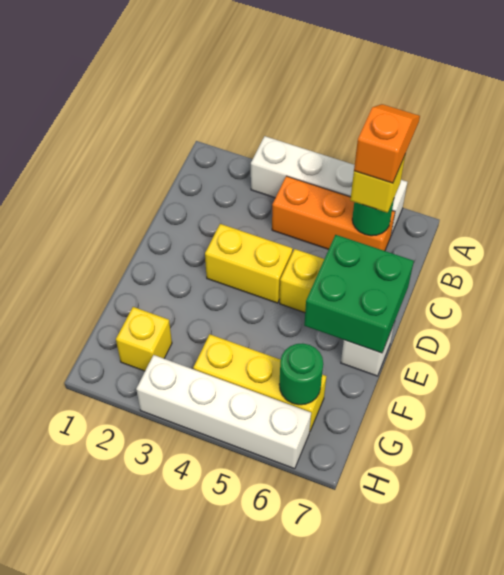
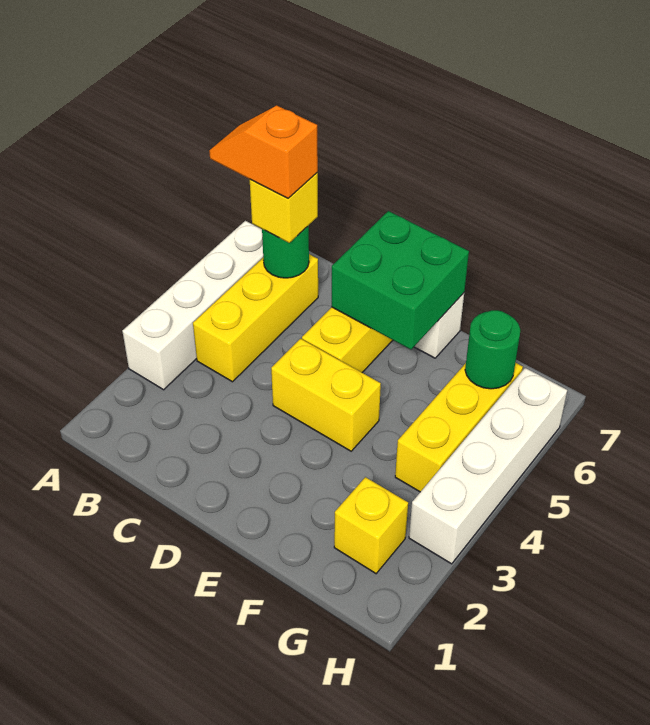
orange brick B4:B6 level 1 -> yellow brick B4:B6 level 1
yellow brick D3:D4 level 1 -> yellow brick D4:E4 level 1

